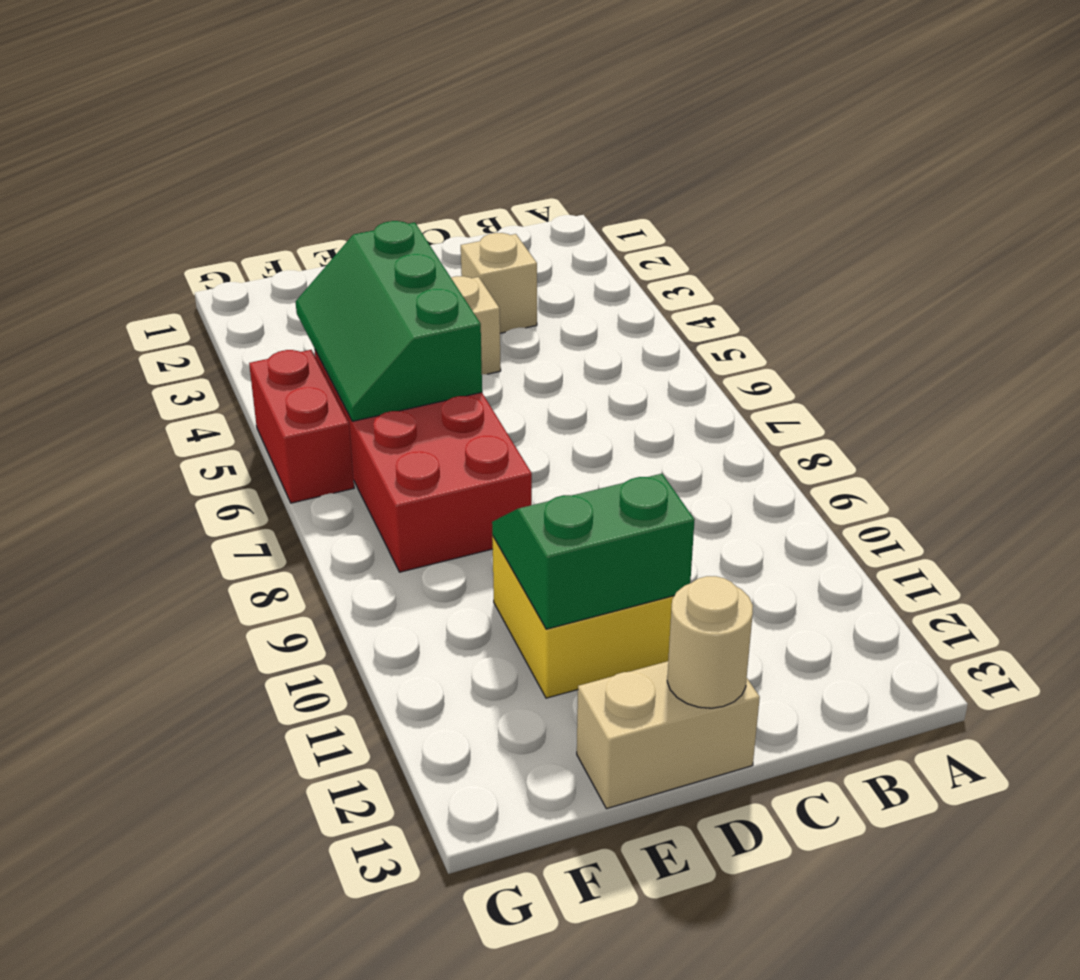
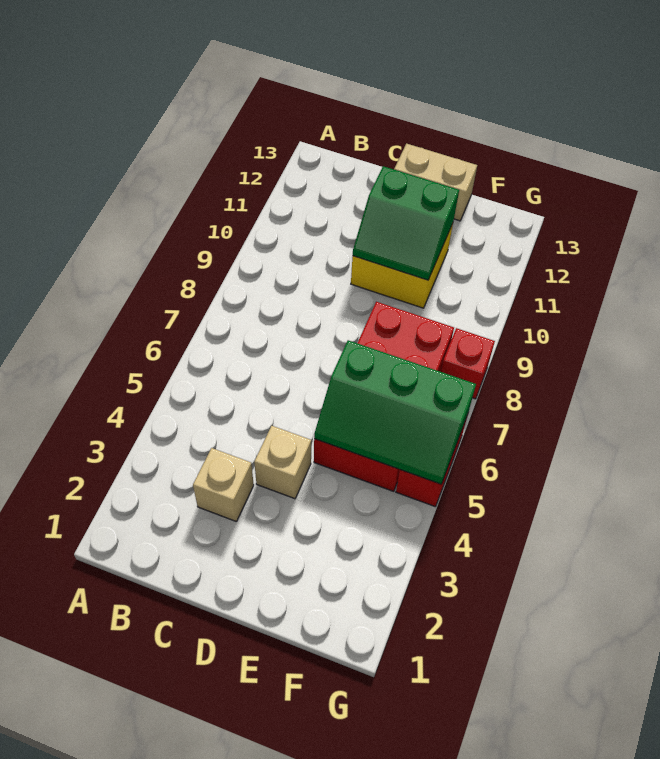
tan round brick D13 level 2 -> none
green slope E4:F6 level 2 top E -> green slope E5:G6 level 2 top 6
none -> red brick G8 level 1

